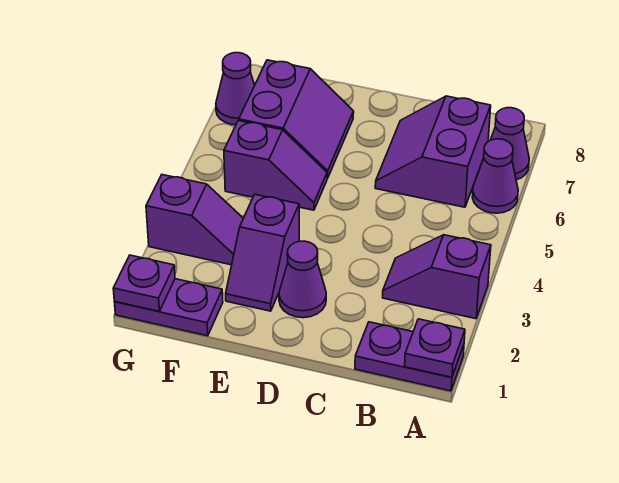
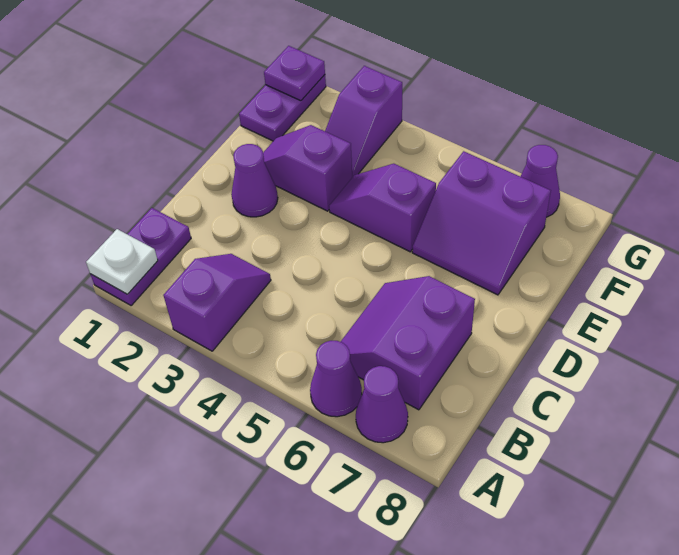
purple plate A1 level 2 -> white plate A1 level 2
purple slope B6:C7 level 1 top B -> purple slope B6:C7 level 1 top 7
purple slope E5:F5 level 1 top F -> purple slope E4:E5 level 1 top 5

